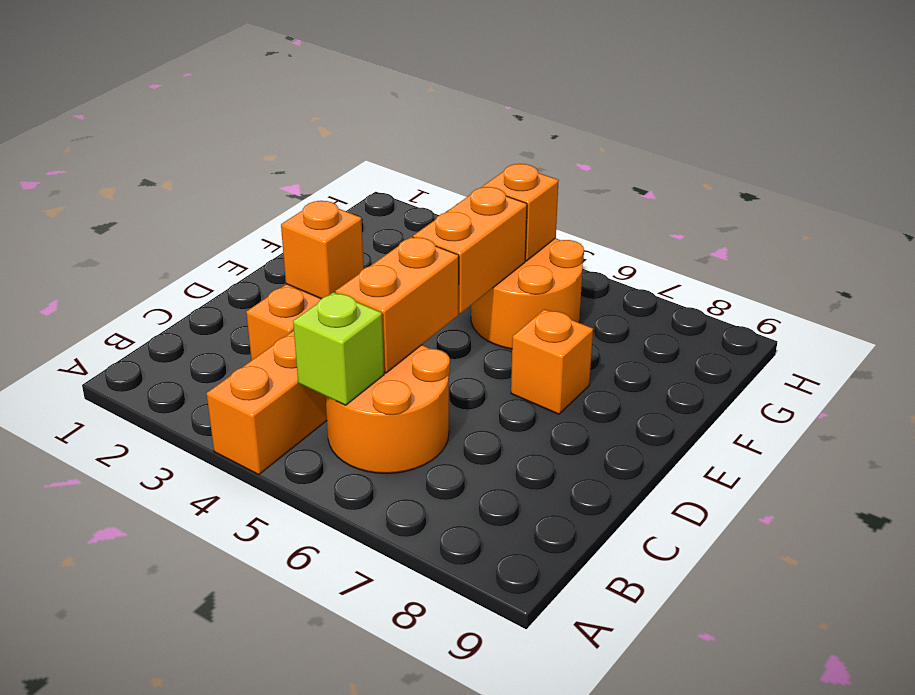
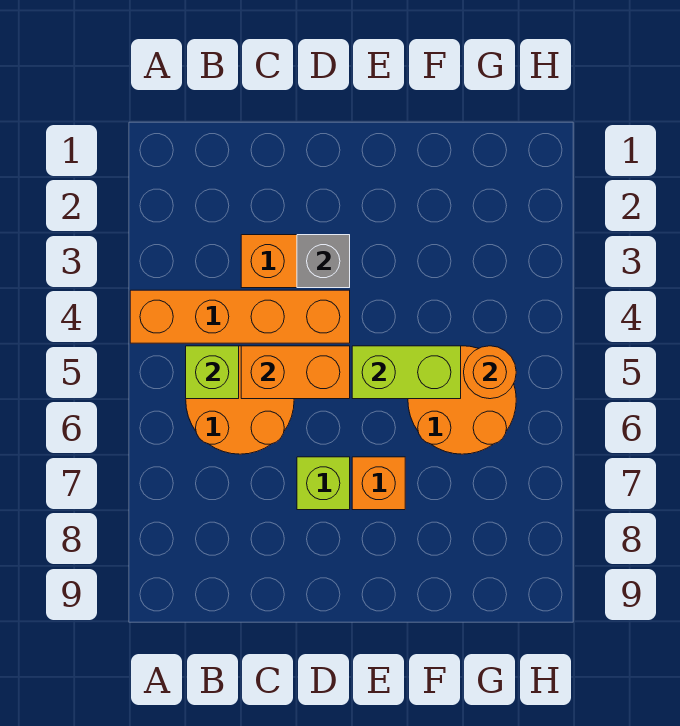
orange brick D3 level 2 -> grey brick D3 level 2
none -> lime brick D7 level 1
orange brick E5:F5 level 2 -> lime brick E5:F5 level 2
orange brick G5 level 2 -> orange round brick G5 level 2

